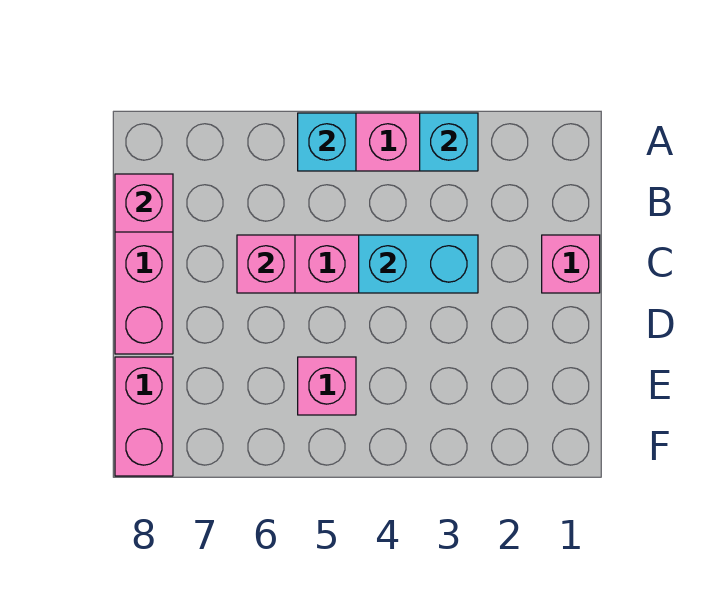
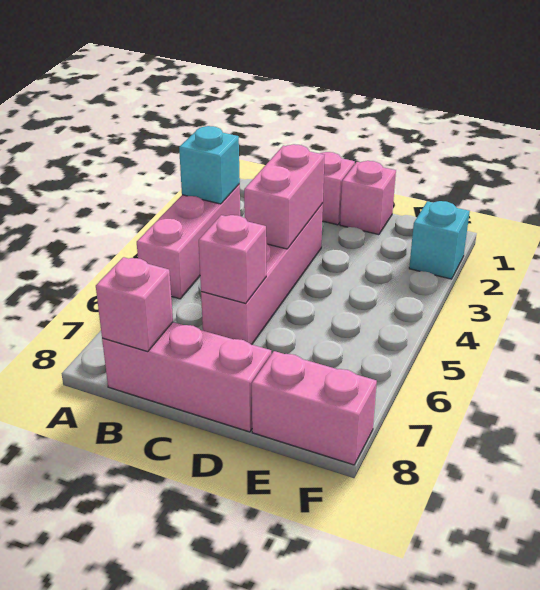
cyan brick A5 level 2 -> cyan brick F2 level 1
cyan brick C3:C4 level 2 -> pink brick C3:C4 level 2
pink brick E5 level 1 -> pink brick D1 level 1

